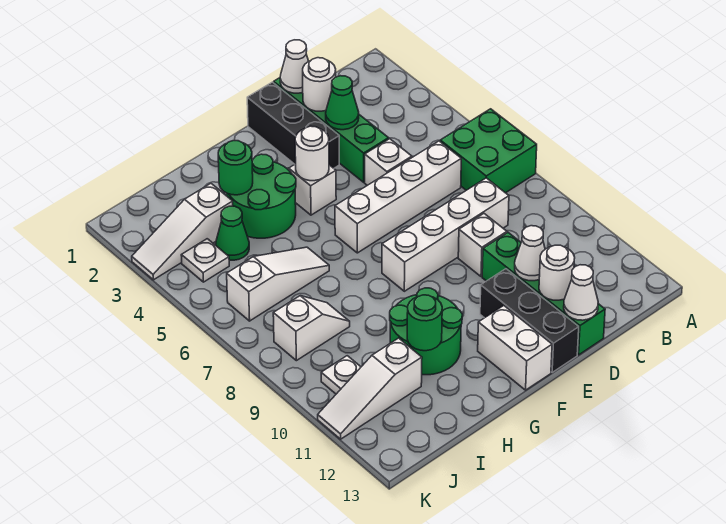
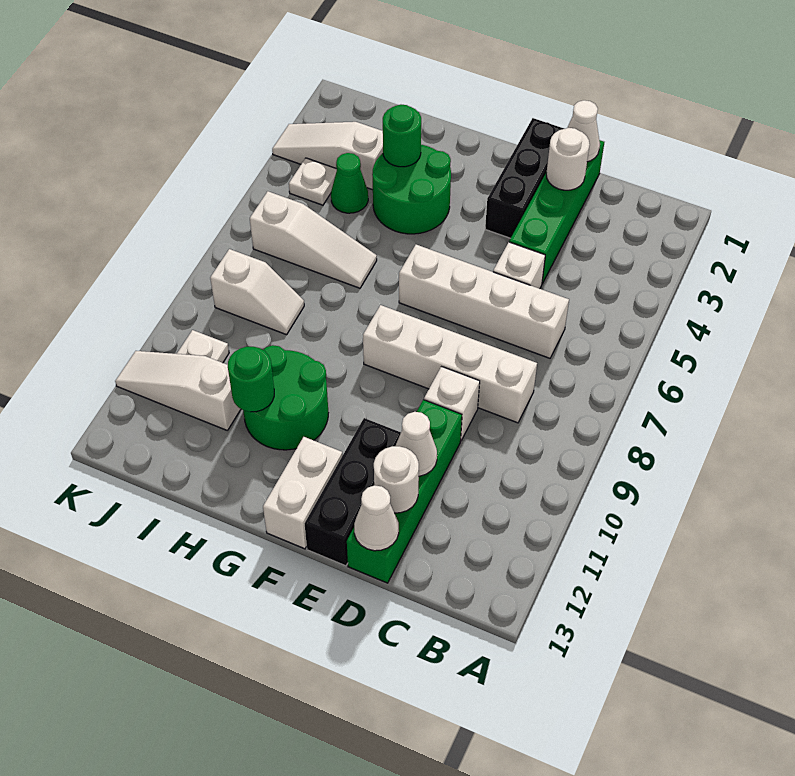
green brick A6:B7 level 1 -> none
green cone D3 level 2 -> none
white brick F4 level 1 -> none
white round brick F4 level 2 -> none

